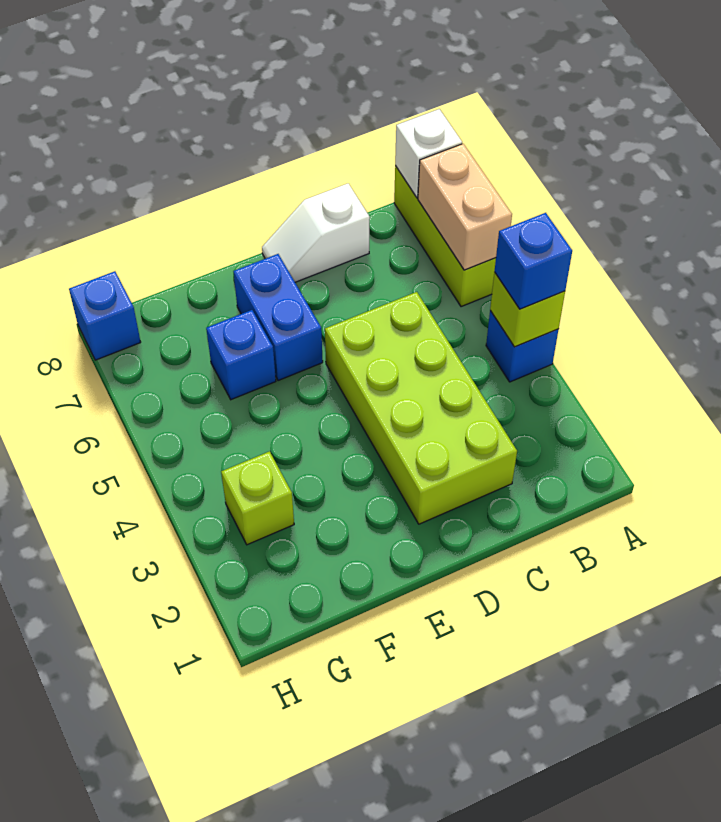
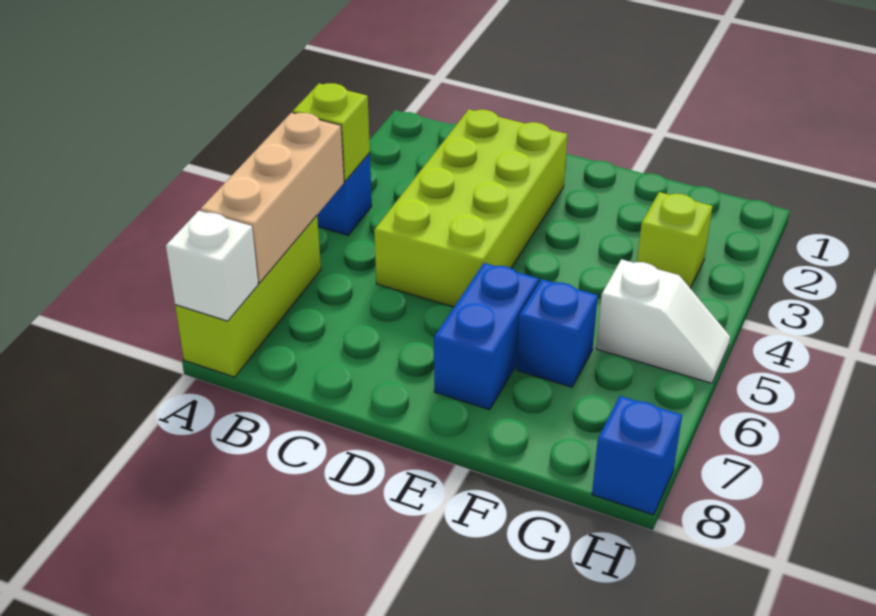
blue brick A4 level 3 -> none
tan brick A6:A7 level 2 -> tan brick A5:A7 level 2
white slope C8:D8 level 1 top C -> white slope G5:H5 level 1 top G

